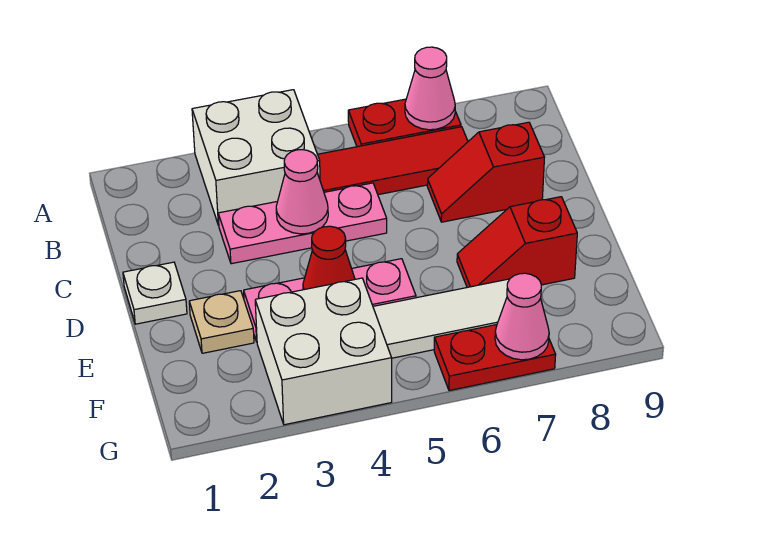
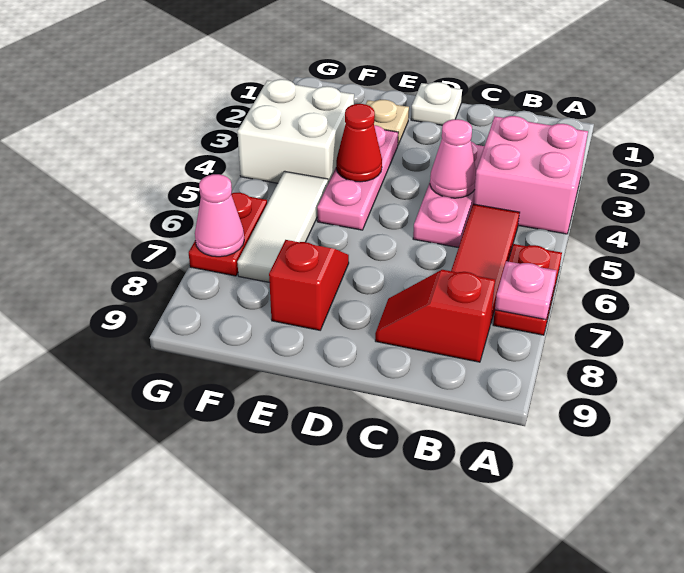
white brick A3:B4 level 1 -> pink brick A3:B4 level 1
pink cone A7 level 2 -> pink plate A7 level 2
red slope C7:C8 level 1 top 8 -> red slope B8:C8 level 1 top B

